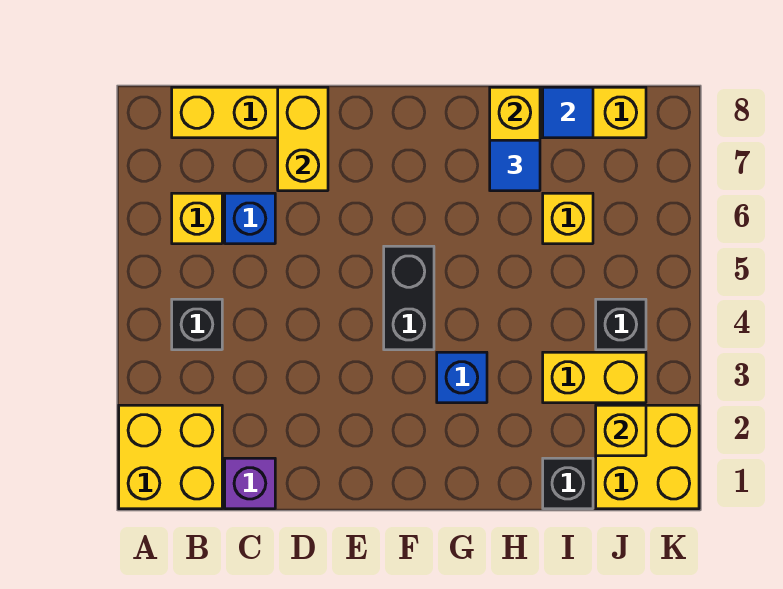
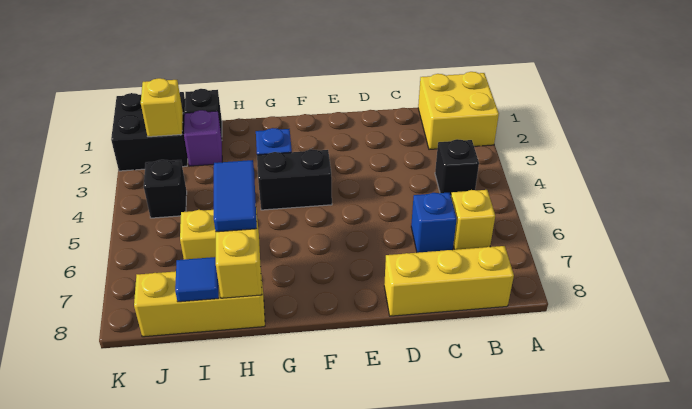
purple brick C1 level 1 -> purple brick I2 level 1
yellow brick D7:D8 level 2 -> none
black brick F4:F5 level 1 -> black brick F4:G4 level 1
blue tile H7 level 3 -> blue tile H6:H7 level 3
yellow brick I3:J3 level 1 -> none
yellow brick J1:K2 level 1 -> black brick J1:K2 level 1

